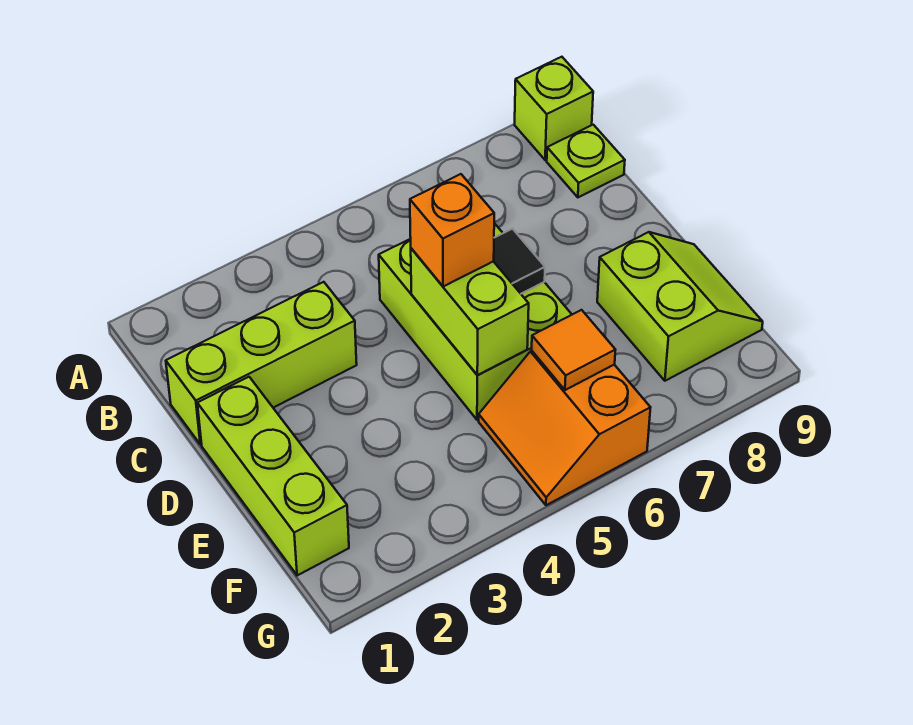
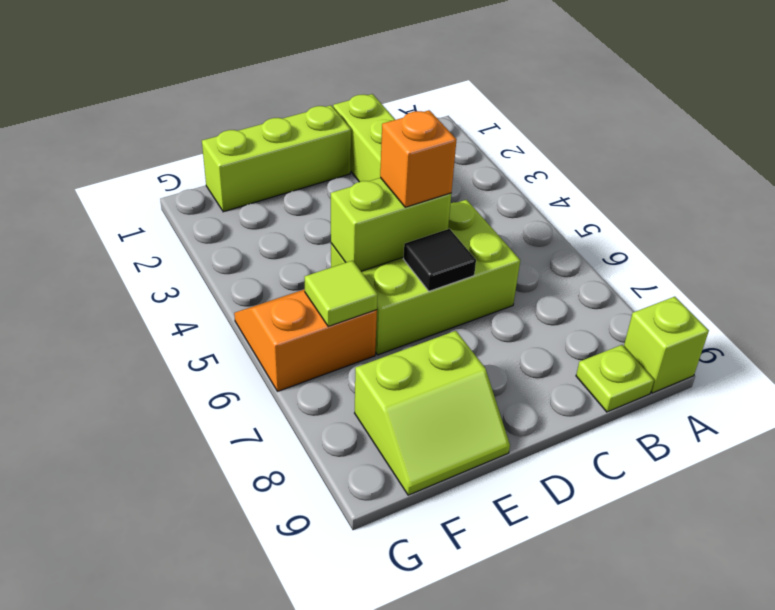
orange tile F6 level 2 -> lime tile F6 level 2

